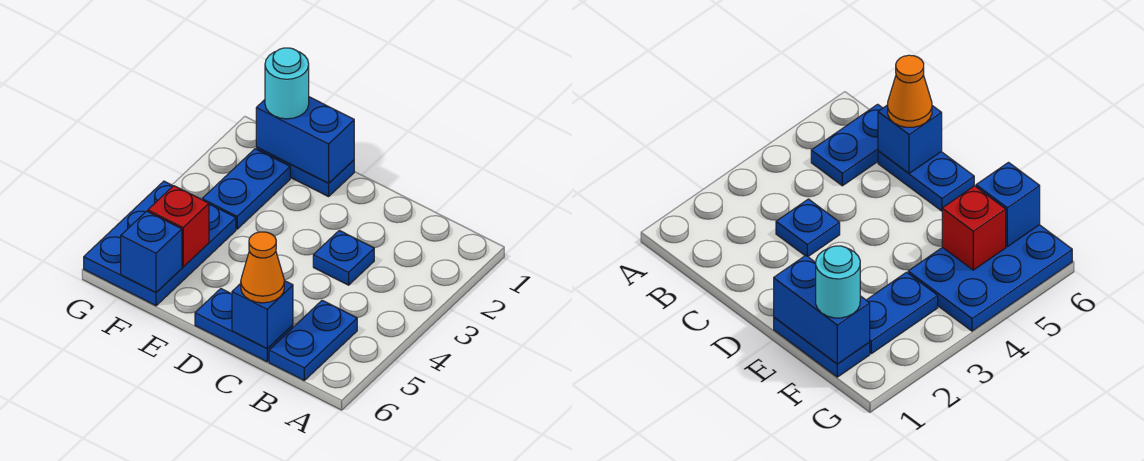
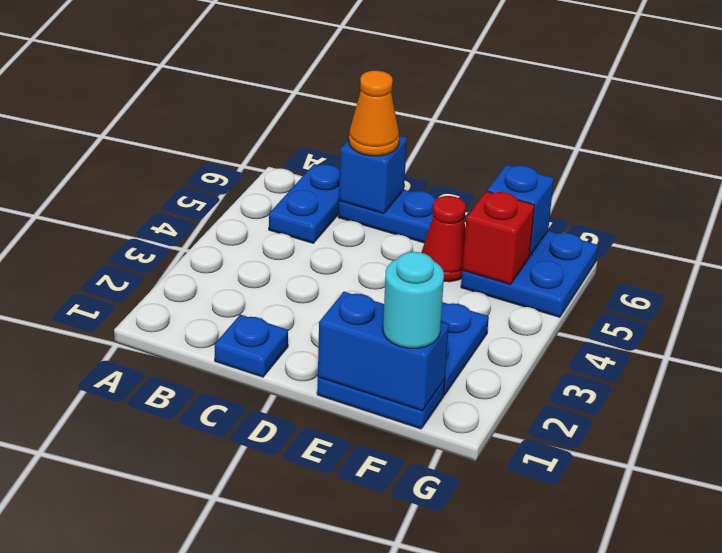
blue plate C3 level 1 -> blue plate C1 level 1
none -> red cone E5 level 1
blue plate F4:G6 level 1 -> blue plate F5:G6 level 1

